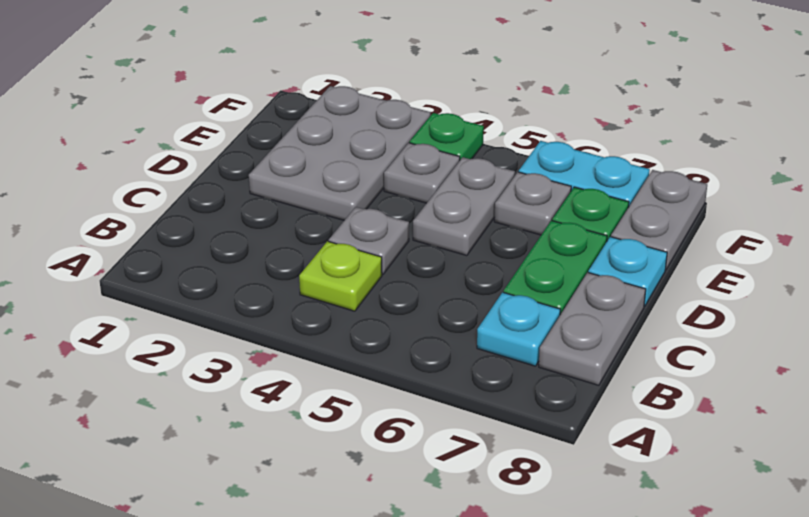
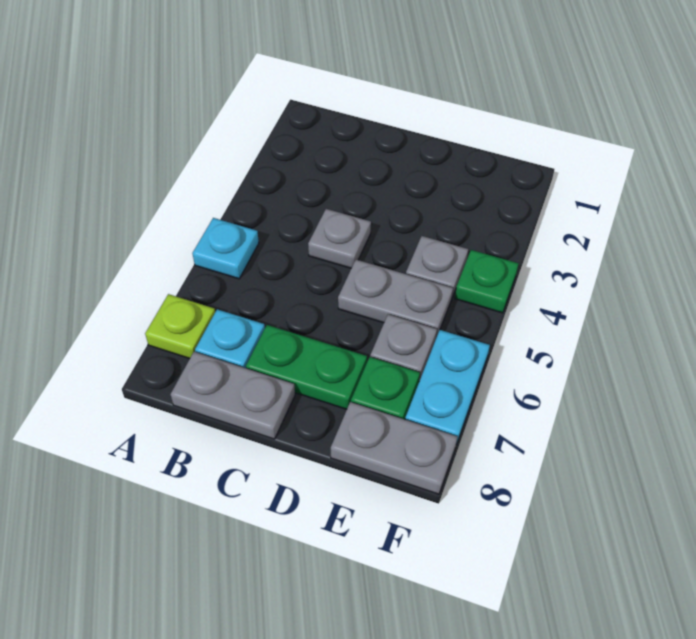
lime plate B4 level 1 -> lime plate A7 level 1
grey plate D2:F3 level 1 -> none
cyan plate D8 level 1 -> cyan plate A5 level 1

